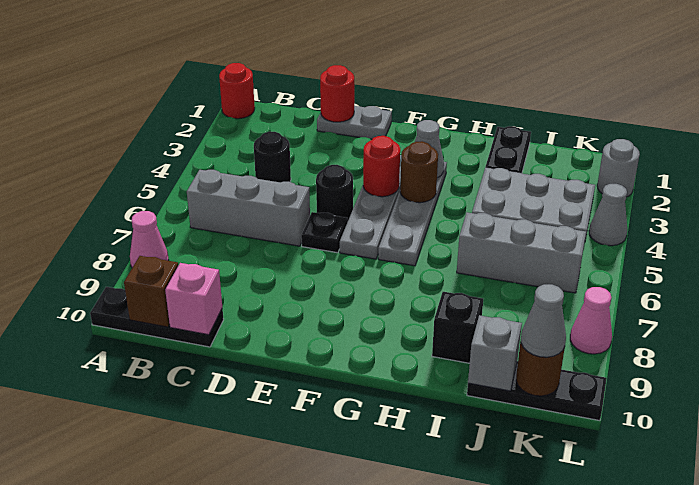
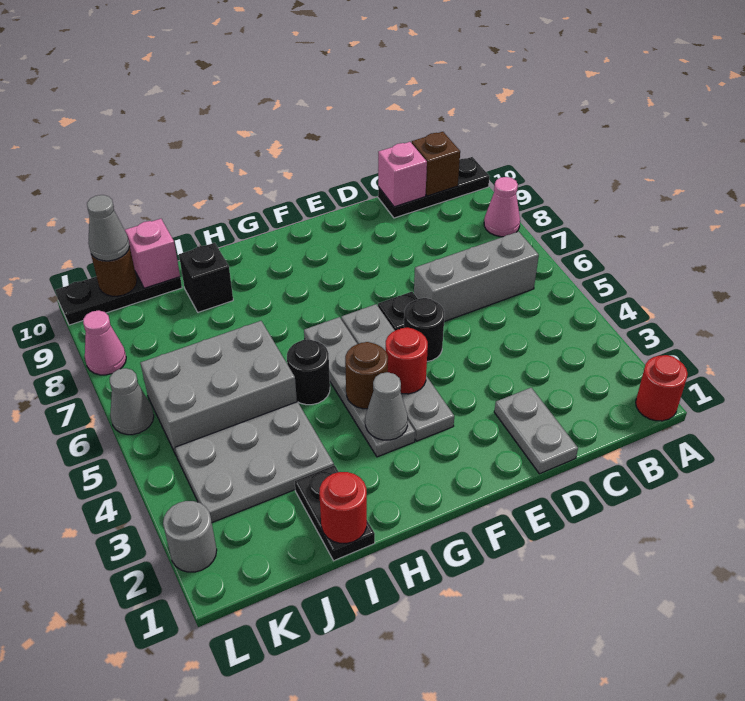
black round brick C4 level 1 -> black round brick H5 level 1
grey plate D1:E1 level 1 -> grey plate D1:D2 level 1
red round brick D1 level 2 -> red round brick I1 level 2
grey brick I6:K6 level 1 -> grey brick I5:K6 level 1
grey brick J10 level 2 -> pink brick J10 level 2
grey cone L4 level 1 -> grey cone L6 level 1

